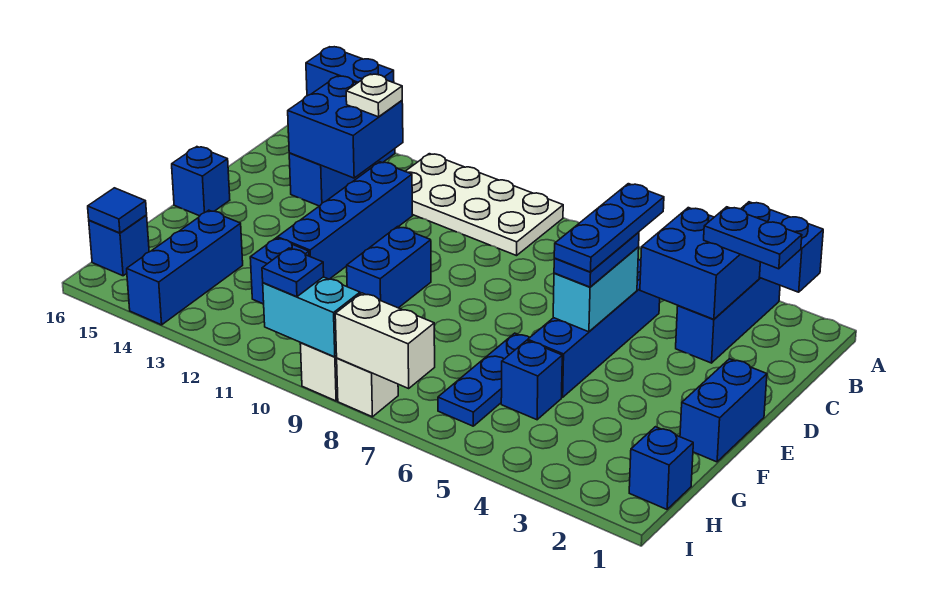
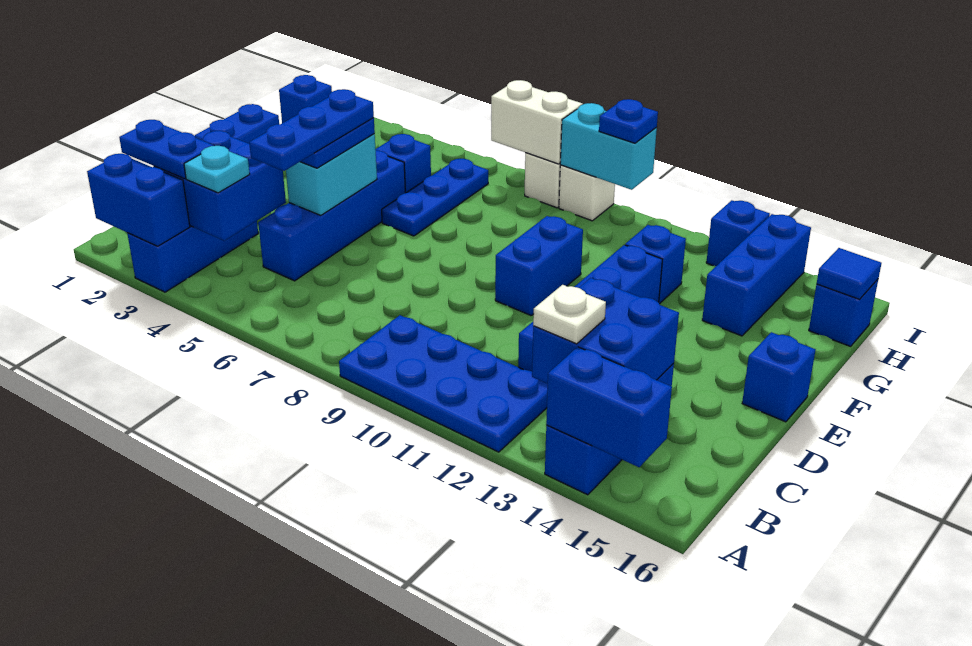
white plate A9:B12 level 1 -> blue plate A9:B12 level 1
none -> cyan plate B4 level 3
none -> blue brick I13 level 1

